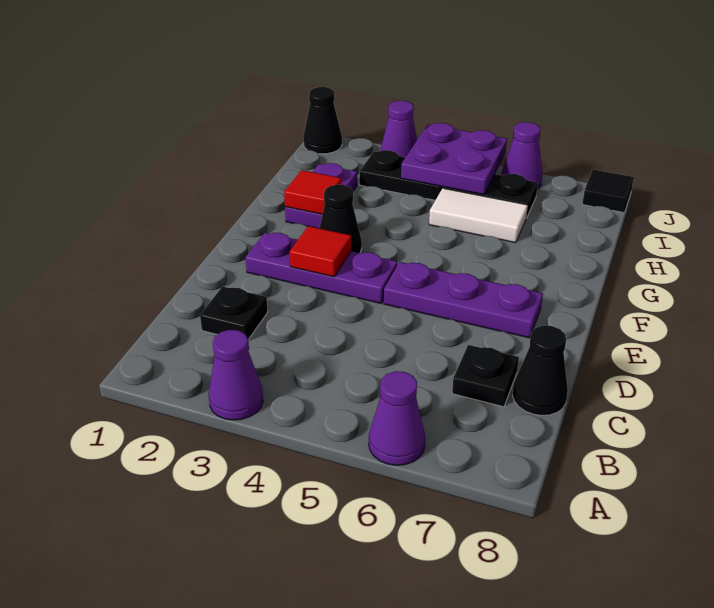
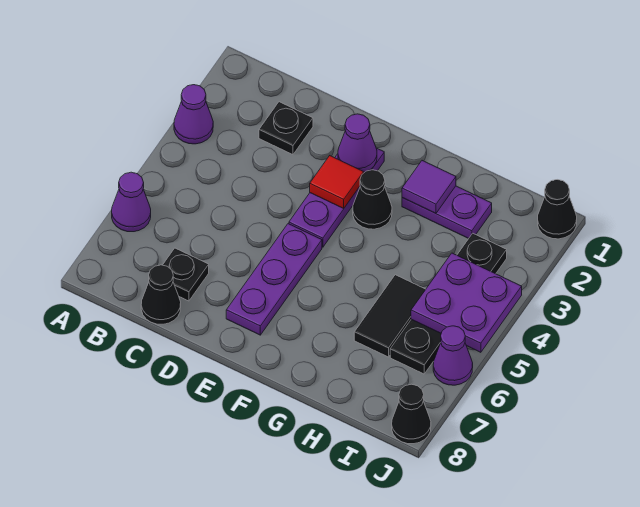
red tile G2 level 2 -> purple tile G2 level 2
white tile H5:H6 level 1 -> black tile H5:H6 level 1
purple cone J3 level 1 -> purple cone E2 level 2
black tile J8 level 1 -> black cone J8 level 1

